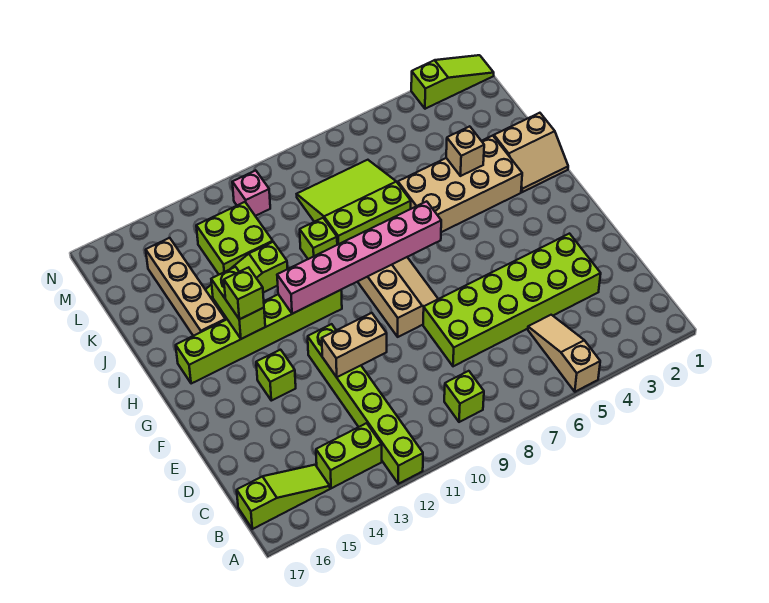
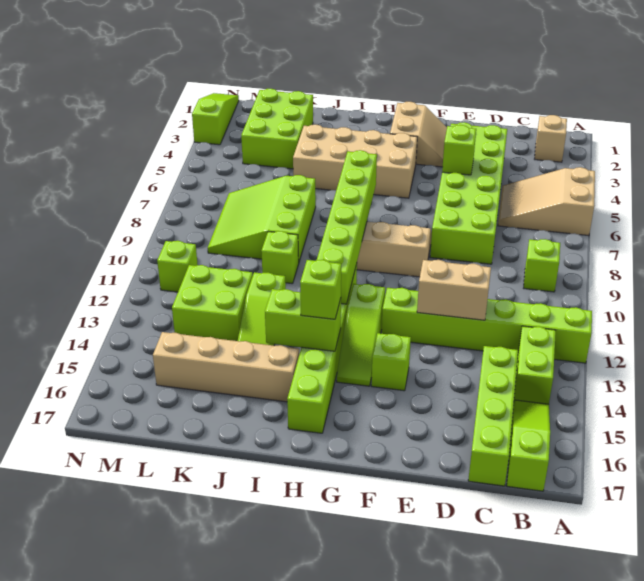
tan slope A5:C5 level 1 top A -> tan slope A5:C6 level 1 top A
none -> lime brick C14:C17 level 1
none -> lime brick E5 level 2
tan brick E11:E12 level 2 -> tan brick D12:E12 level 2
none -> lime slope G12:G14 level 1 top 12
pink brick H7:H12 level 2 -> lime brick H7:H12 level 2
tan slope I1:J2 level 1 top J -> tan slope F2:G3 level 1 top G
tan brick I3:J6 level 1 -> tan brick G4:J5 level 1
tan brick J4 level 2 -> tan brick B2 level 1
none -> lime brick K2:L4 level 1
pink brick M11 level 1 -> lime brick M11 level 1

